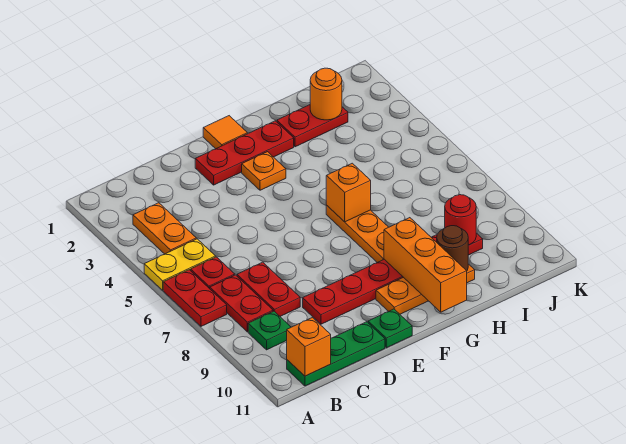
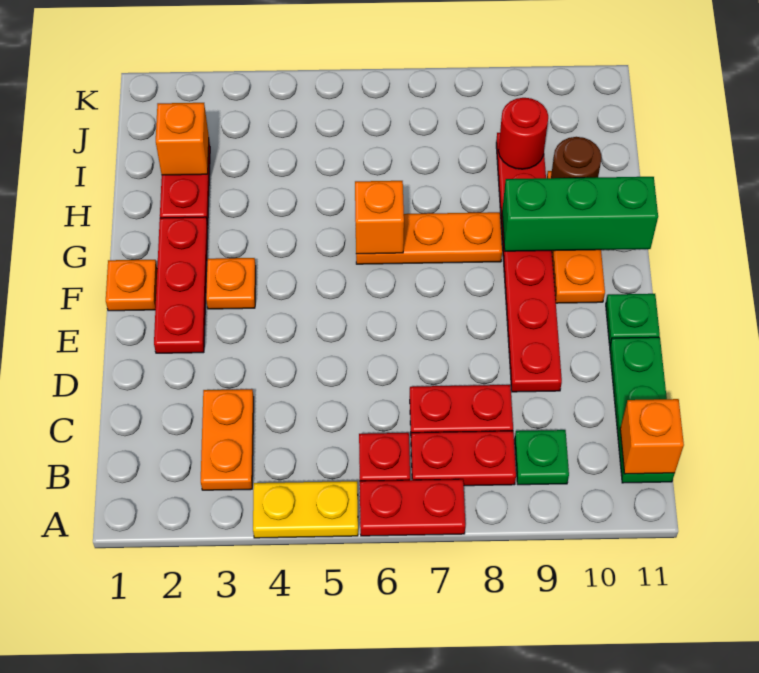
yellow plate A5:B5 level 1 -> yellow plate A4:A5 level 1
orange plate B3:B4 level 1 -> orange plate B3:C3 level 1
orange tile F1 level 1 -> orange plate F1 level 1
orange brick G9:G11 level 2 -> green brick G9:G11 level 2
orange round brick I2 level 2 -> orange brick I2 level 2

